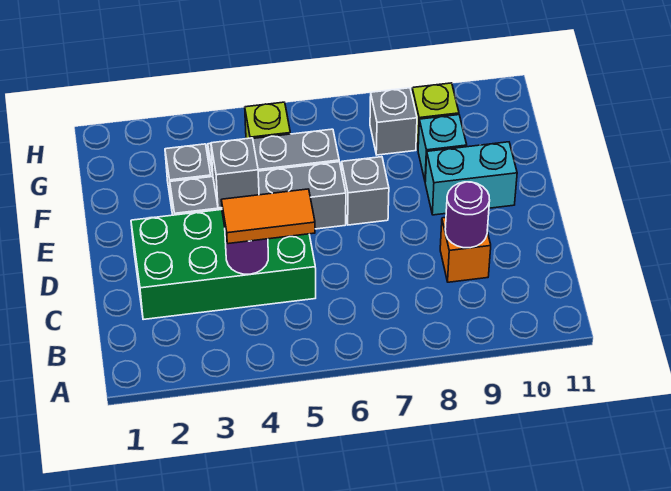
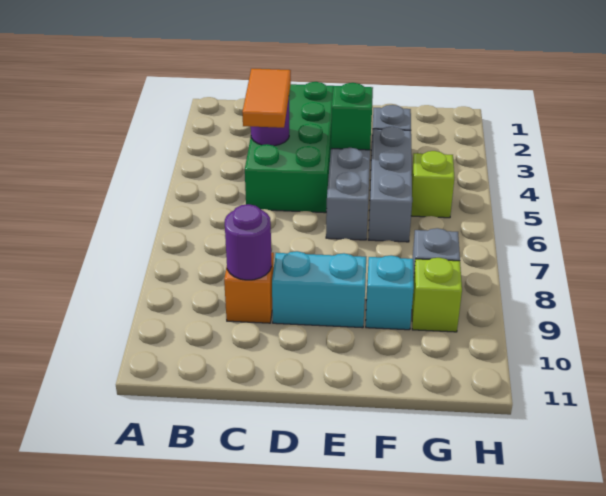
grey brick E4 level 2 -> green brick E4 level 2
grey brick E7 level 1 -> none
cyan brick E9:E10 level 1 -> cyan brick D9:E9 level 1

